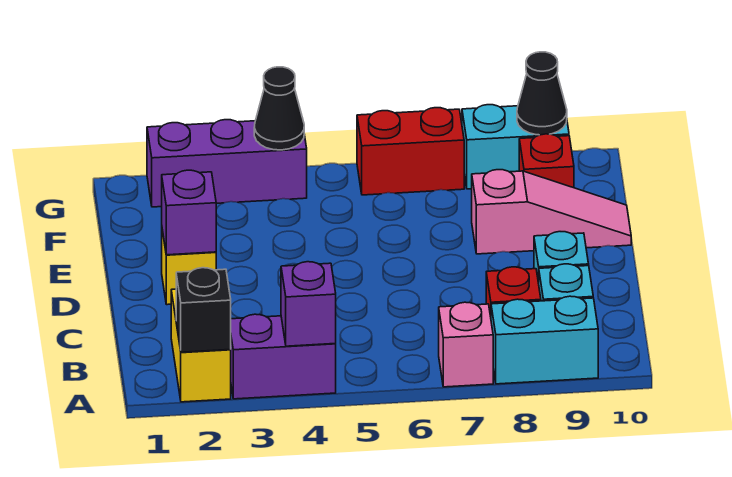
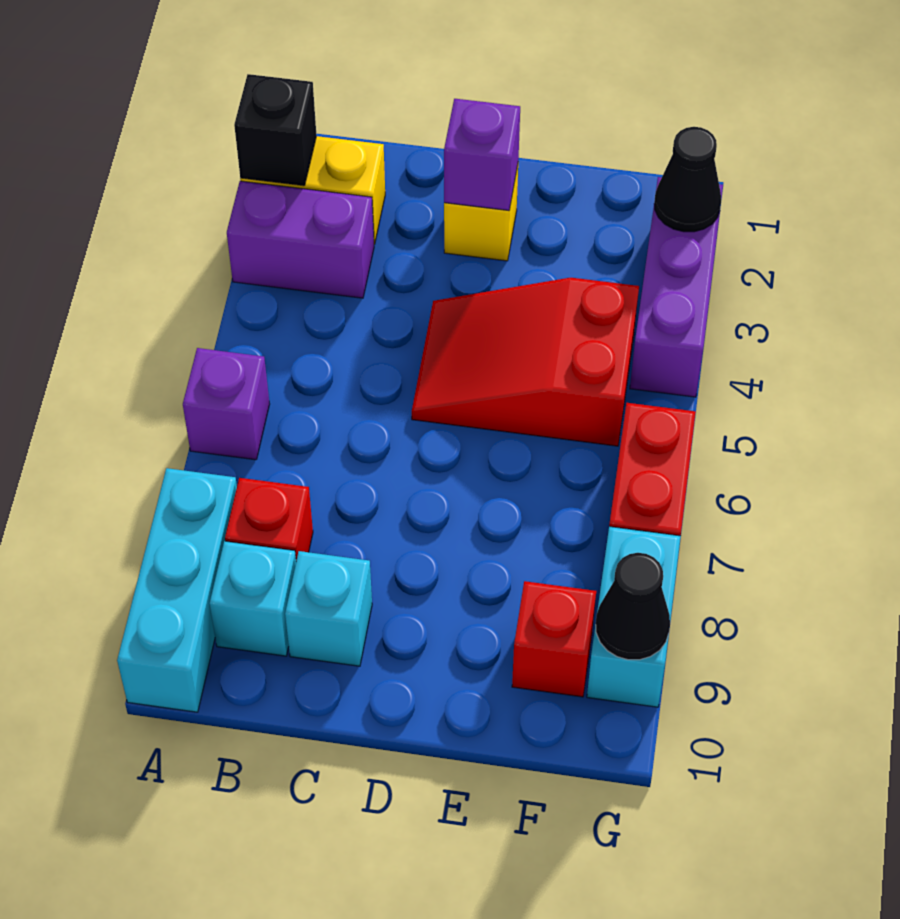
purple brick A3:A4 level 1 -> purple brick A3:B3 level 1
purple brick A4 level 2 -> purple brick A6 level 1
pink brick A7 level 1 -> none
cyan brick A8:A9 level 1 -> cyan brick A8:A10 level 1
none -> red slope D4:F5 level 1 top F
pink slope E8:E10 level 1 top 8 -> none
black cone G4 level 2 -> black cone G2 level 2

